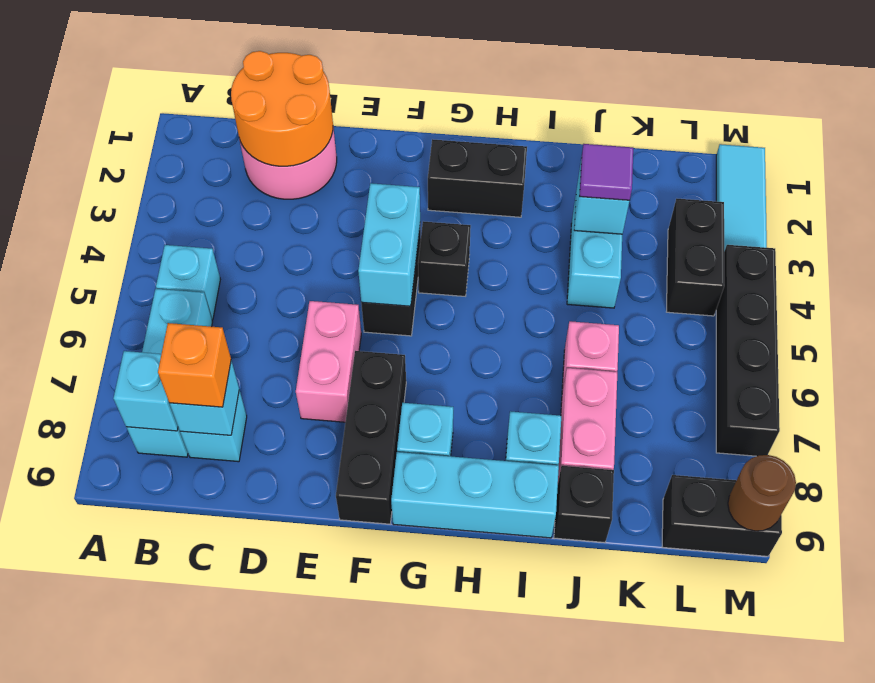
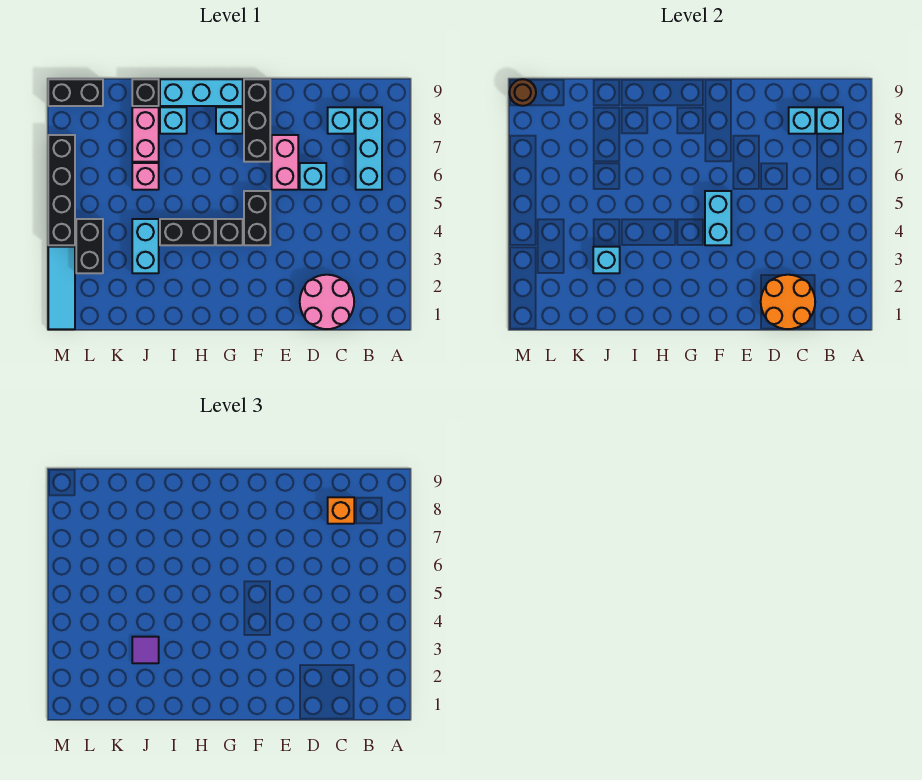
cyan brick B5 level 1 -> cyan brick D6 level 1
black brick G2:H2 level 1 -> black brick H4:I4 level 1

